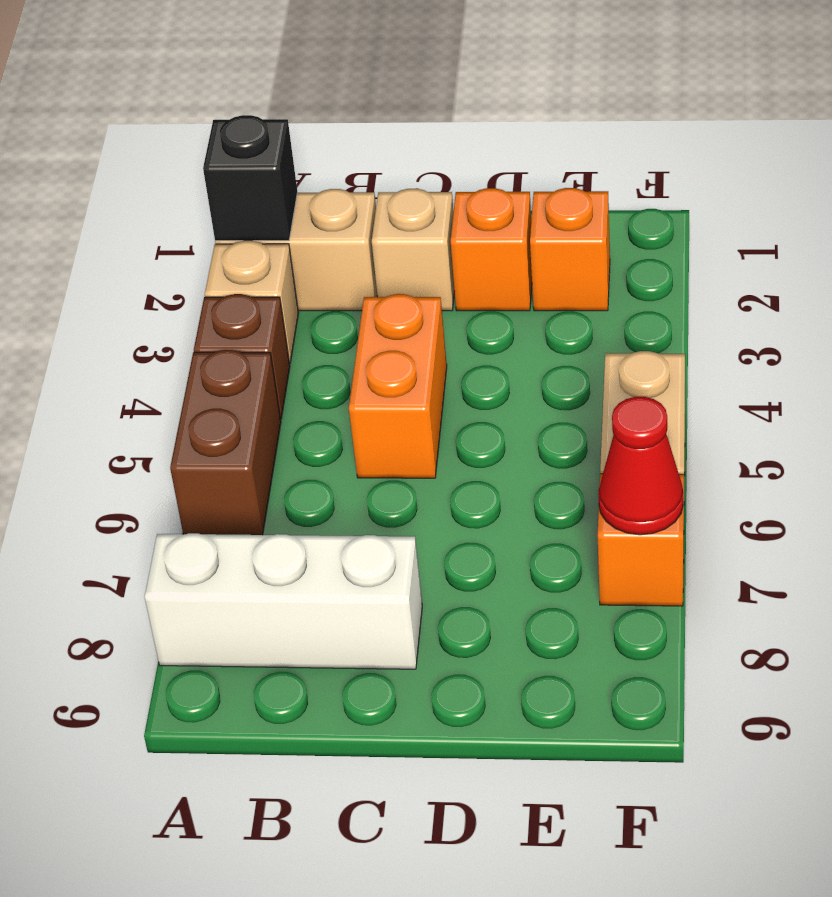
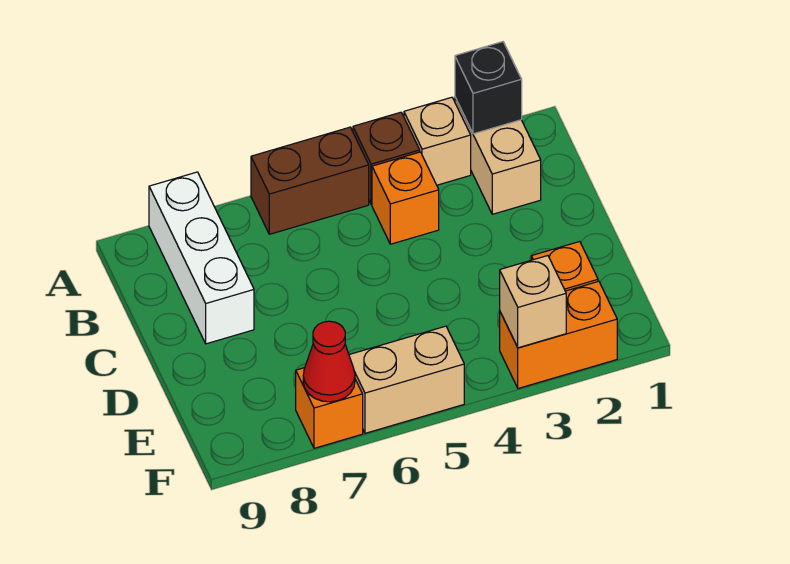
tan brick C2 level 1 -> tan brick F3 level 2
orange brick C4:C5 level 1 -> orange brick F2:F3 level 1
orange brick D2 level 1 -> orange brick B4 level 1

